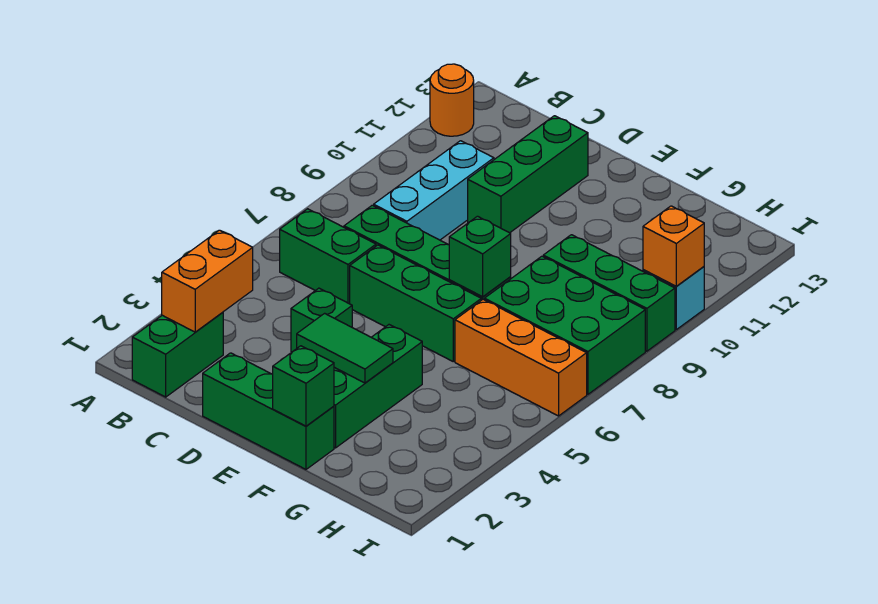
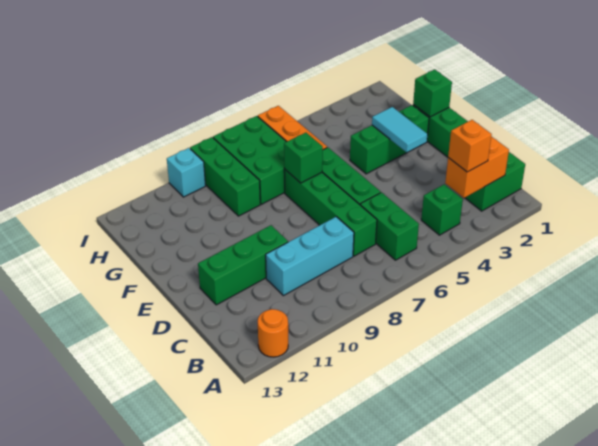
green brick D4 level 1 -> green brick B4 level 1
green tile E3:F3 level 2 -> cyan tile E3:F3 level 2
orange brick I10 level 2 -> orange brick B3 level 3

